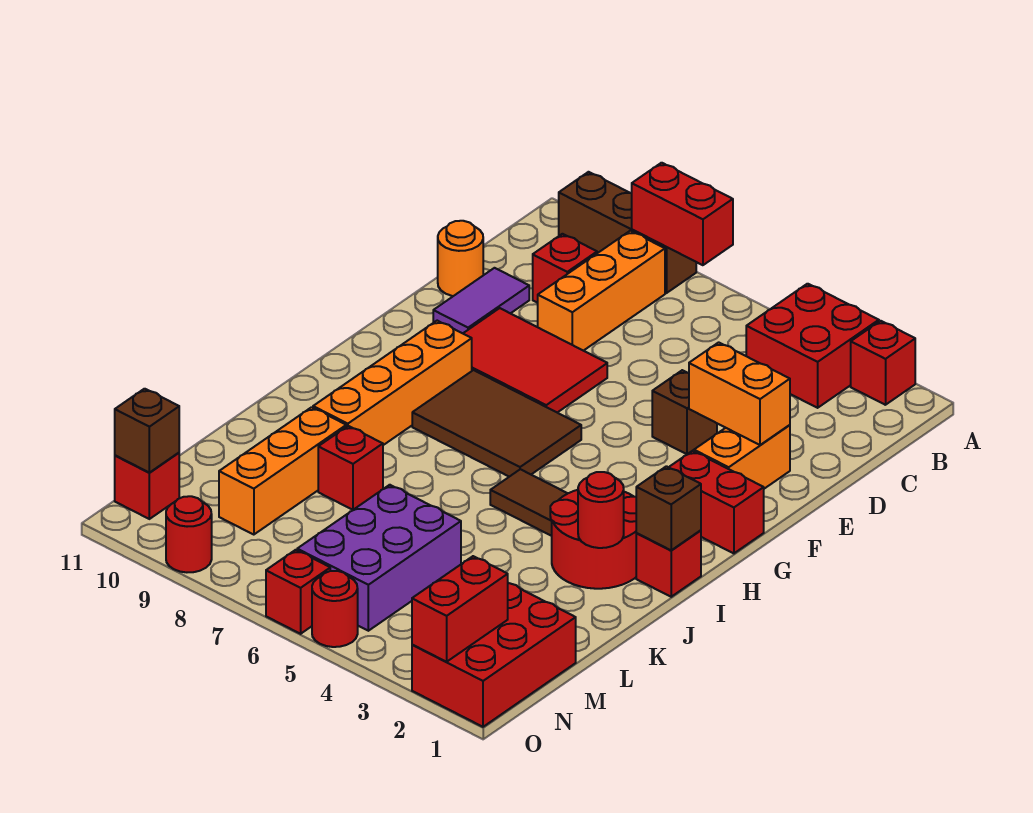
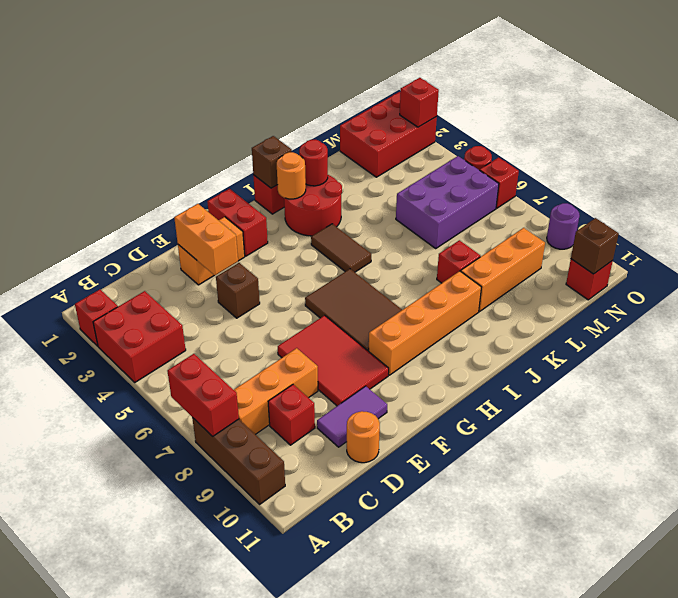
none -> orange round brick I2 level 2
red brick N2:O2 level 2 -> red brick O2 level 2
red round brick O9 level 1 -> purple round brick O9 level 1

